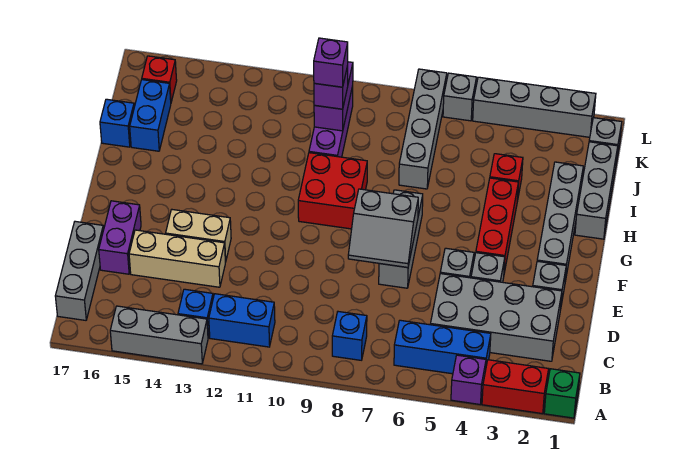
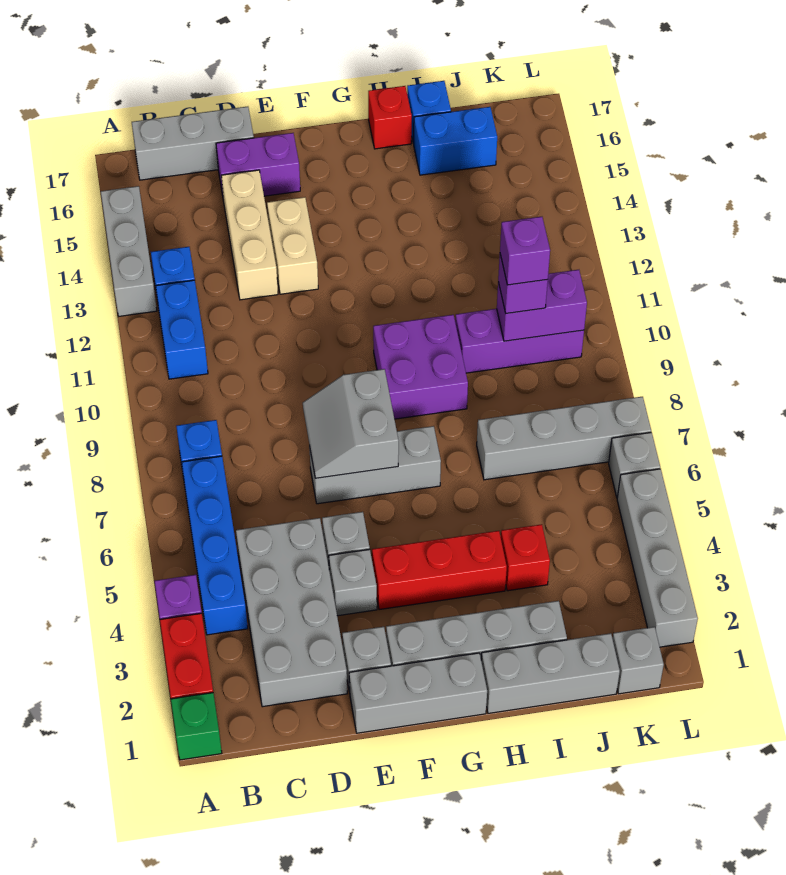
blue brick B4:B6 level 1 -> blue brick B4:B7 level 1
none -> grey brick E1:G1 level 1
red brick G9:H10 level 1 -> purple brick G9:H10 level 1
red brick K16 level 1 -> red brick H17 level 1

